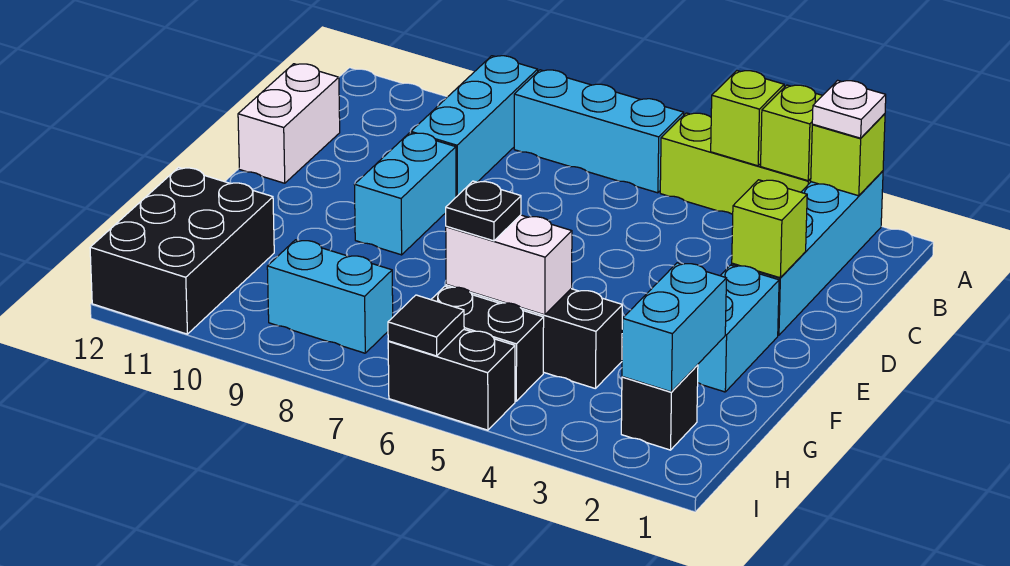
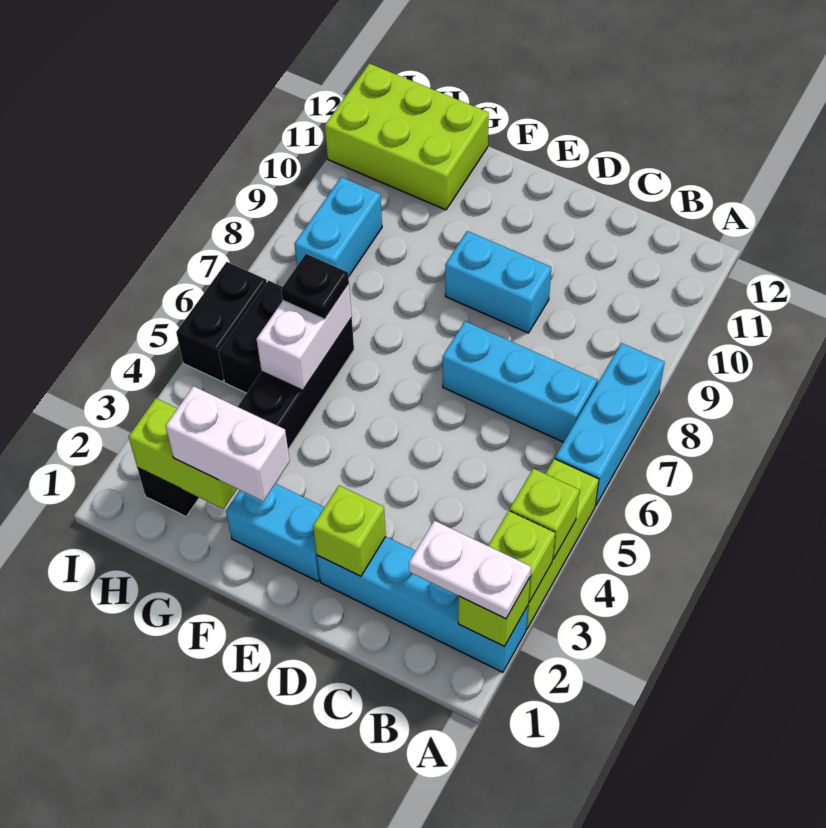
white plate A2 level 3 -> white plate A2:B2 level 3
cyan brick A9:C9 level 1 -> cyan brick B7:D7 level 1
white brick C12:D12 level 1 -> white brick F2:G2 level 3
cyan brick G2:H2 level 2 -> lime brick G2:H2 level 2
black brick G11:I12 level 1 -> lime brick G11:I12 level 1
black tile I6 level 2 -> none

